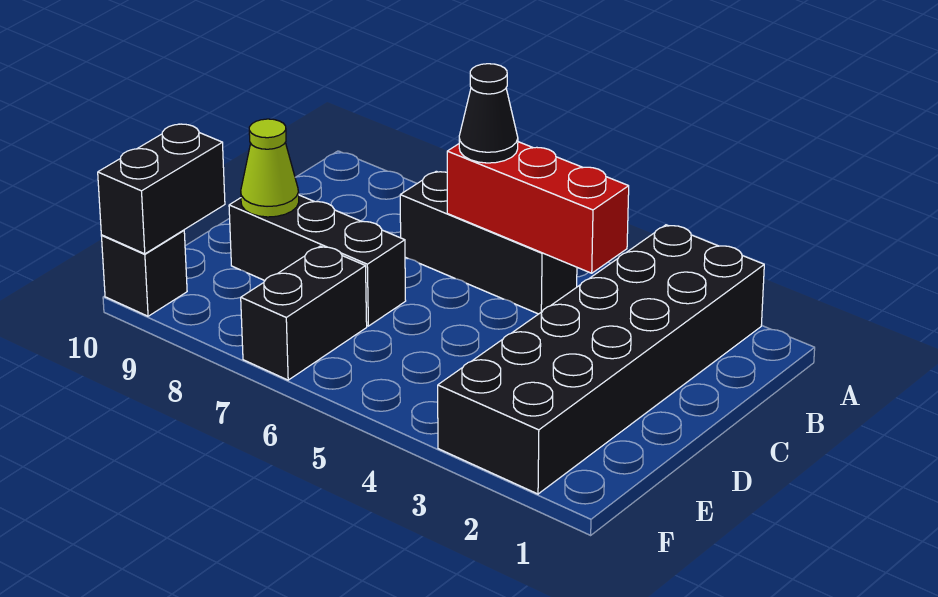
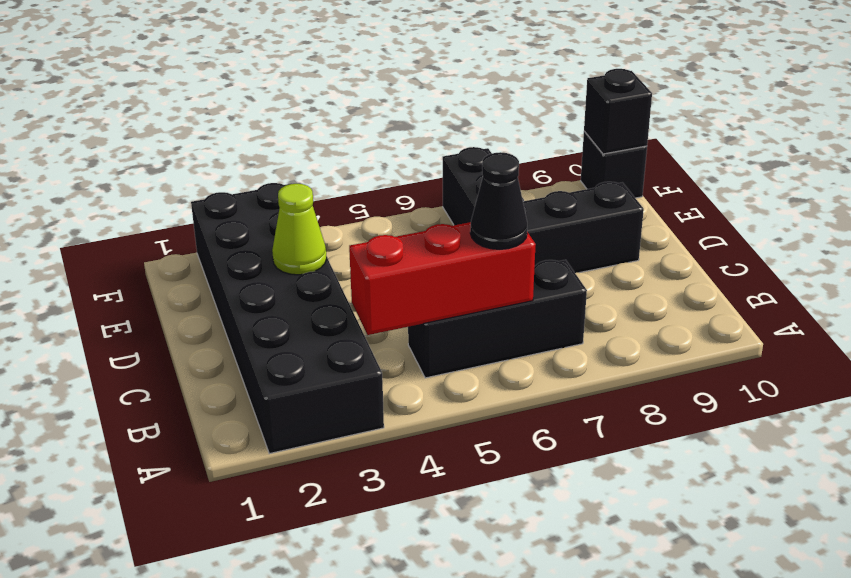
lime cone D9 level 2 -> lime cone D3 level 2
black brick E10:F10 level 2 -> black brick F10 level 2

